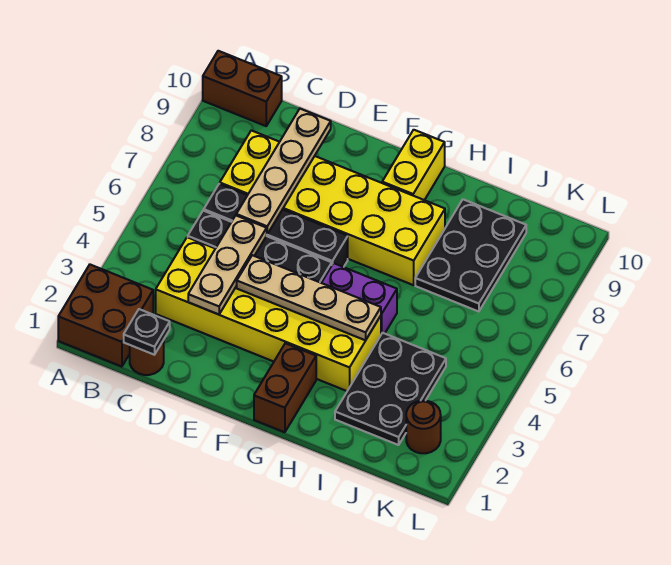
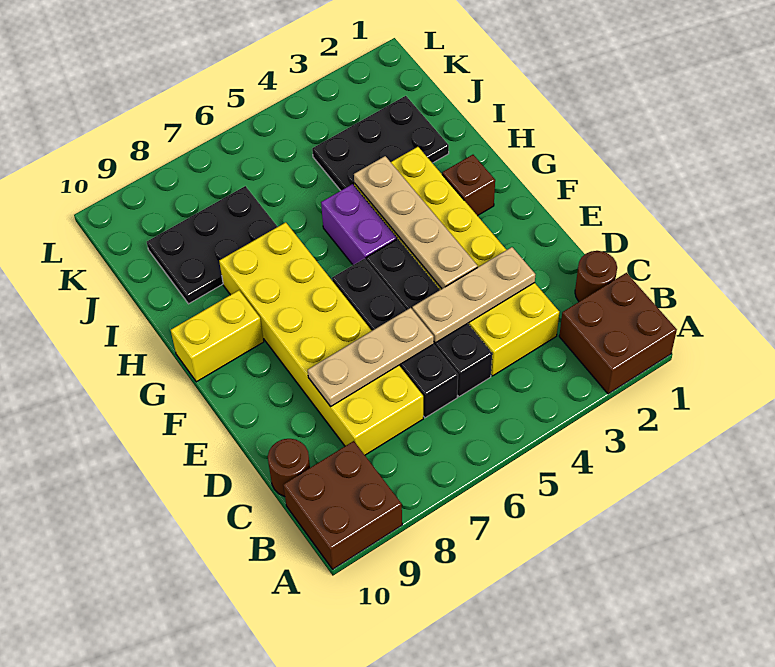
brown brick A10:B10 level 1 -> brown brick A9:B10 level 1
black plate C1 level 2 -> none
tan plate D6:D9 level 2 -> tan plate D6:D8 level 2
brown brick G1:G2 level 1 -> brown brick G2 level 1
brown round brick K2 level 1 -> brown round brick C10 level 1

